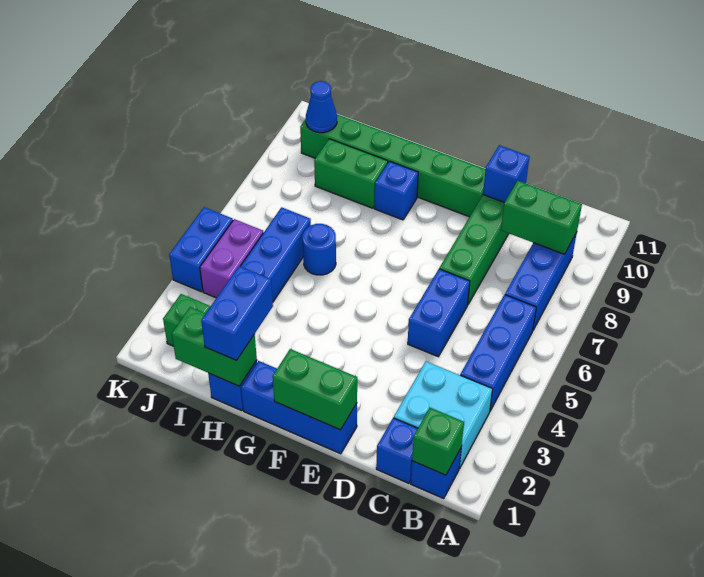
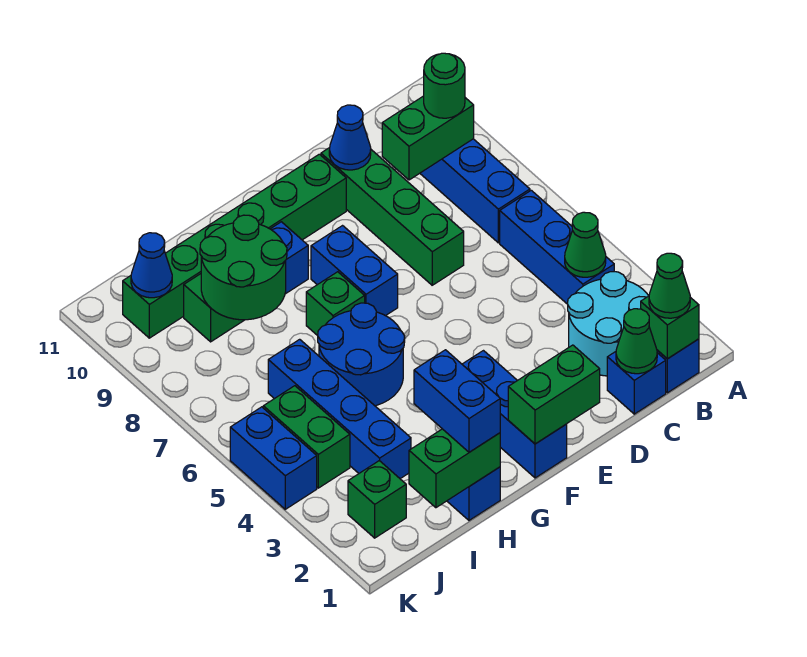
none -> green cone B1 level 3
cyan brick B2:C3 level 1 -> cyan round brick B2:C3 level 1
none -> green cone B4 level 2
none -> green round brick B9 level 3
none -> green cone C1 level 2
blue brick D5:D6 level 1 -> blue brick F7:F8 level 1
blue brick D10 level 2 -> blue cone D10 level 2
blue brick E1:G1 level 1 -> blue brick F1:F3 level 1
none -> green brick G7 level 1
blue round brick H6 level 1 -> blue round brick G5:H6 level 1
none -> green round brick H8:I9 level 2
purple brick J4:J5 level 1 -> green brick J4:J5 level 1

